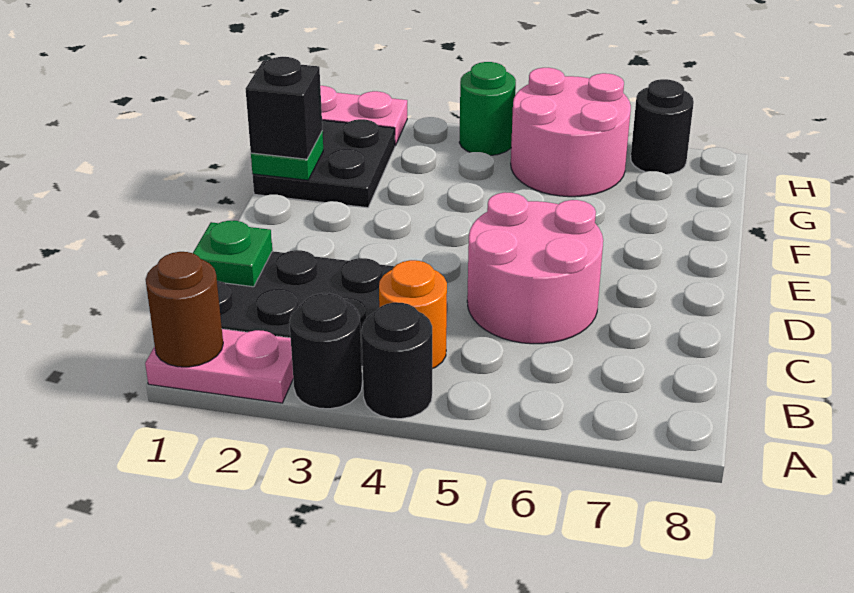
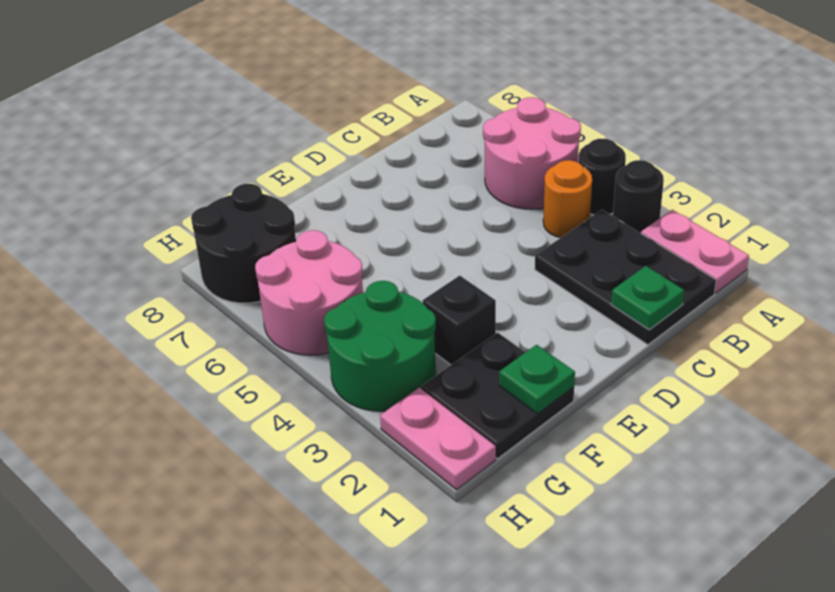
brown round brick A1 level 2 -> none
pink round brick C5:D6 level 1 -> pink round brick A5:B6 level 1
black brick F1 level 3 -> black brick F3 level 1
green round brick H4 level 1 -> green round brick G3:H4 level 1
black round brick H7 level 1 -> black round brick G7:H8 level 1

